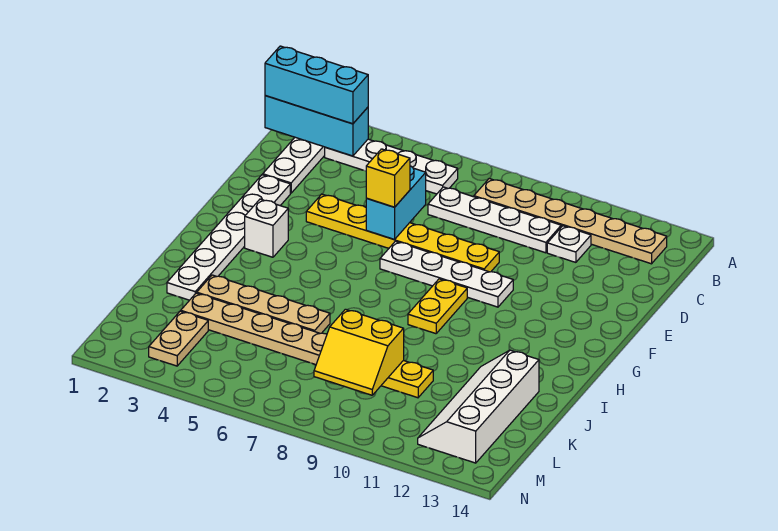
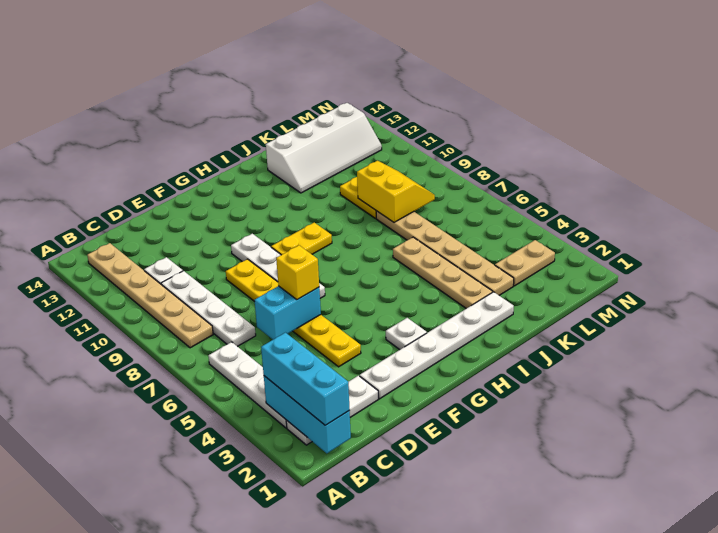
white brick G3 level 1 -> white plate G3 level 1

